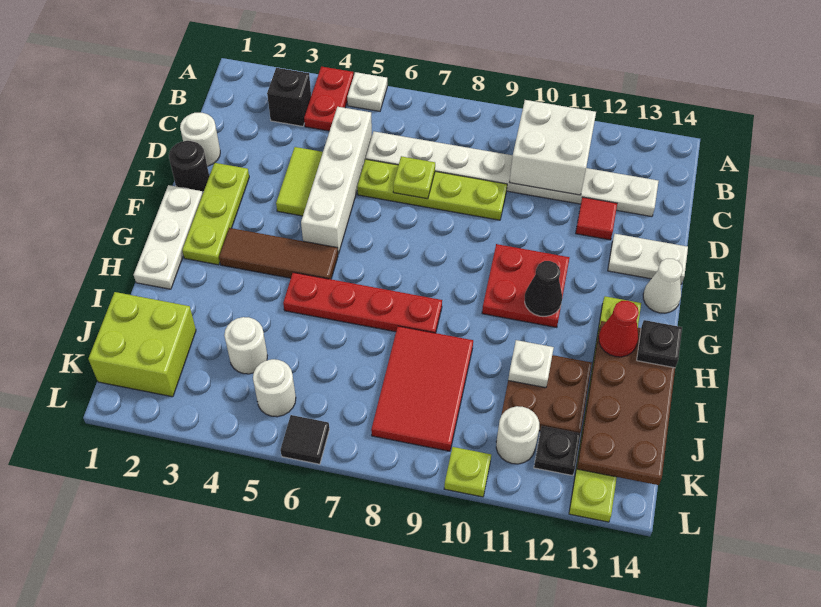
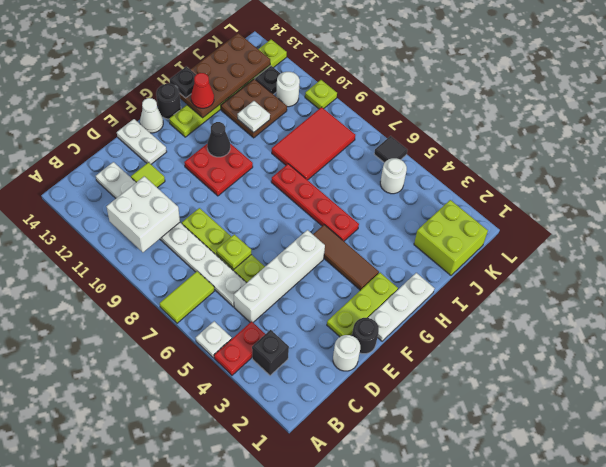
lime tile D4:E4 level 1 -> lime tile A7:B7 level 1
red tile D12 level 1 -> lime tile D12 level 1
none -> black round brick G14 level 1
white round brick J4 level 1 -> none

